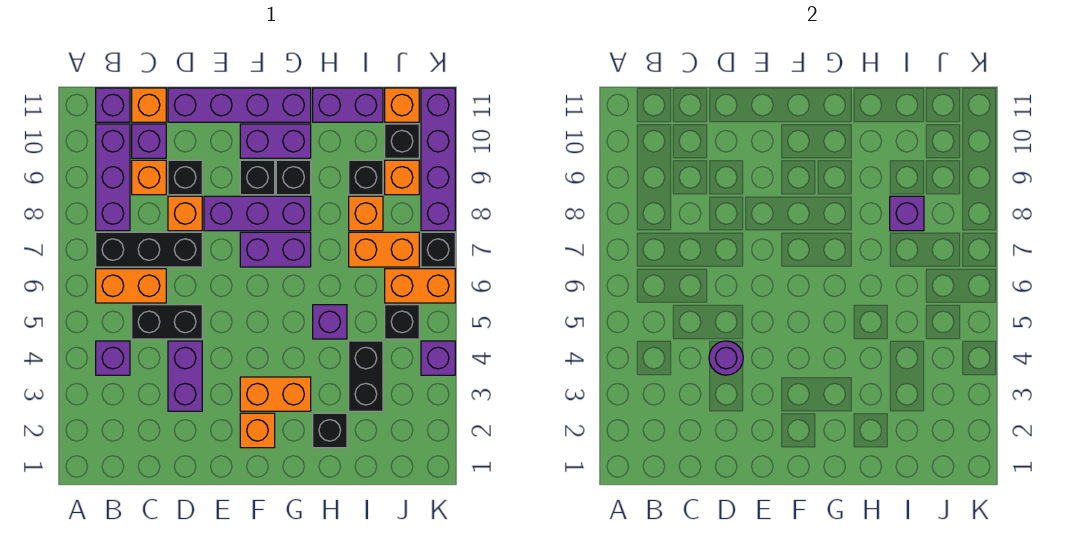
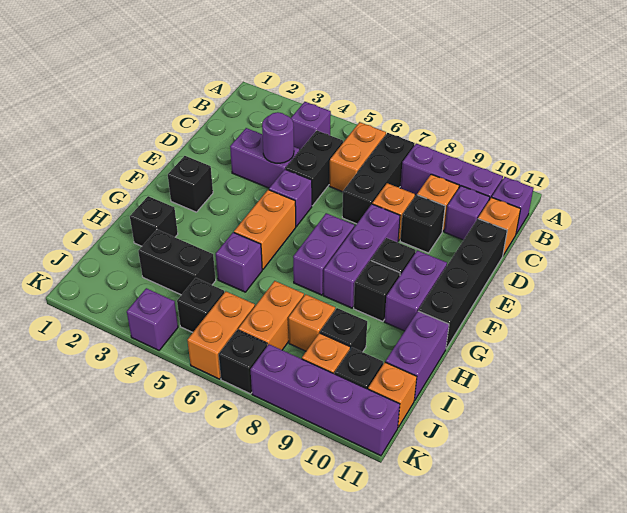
purple brick D11:G11 level 1 -> black brick D11:G11 level 1
orange brick F2 level 1 -> black brick F2 level 1
orange brick F3:G3 level 1 -> orange brick F5:G5 level 1
purple brick I8 level 2 -> purple brick E5 level 1

